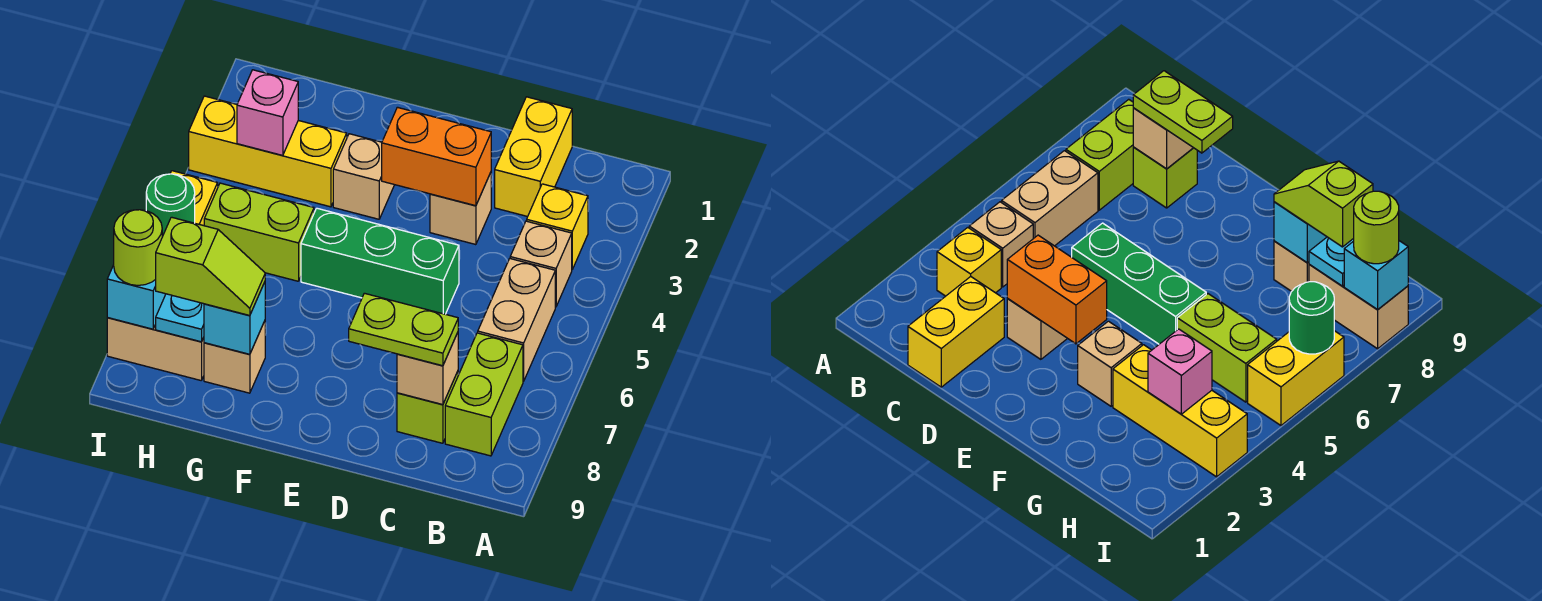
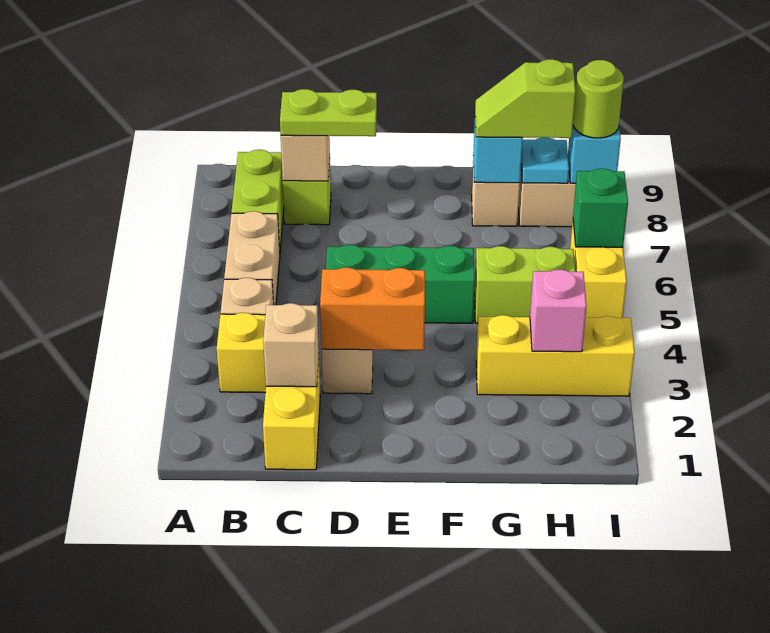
tan brick F3 level 1 -> tan brick C2 level 2
green round brick I6 level 2 -> green brick I6 level 2

